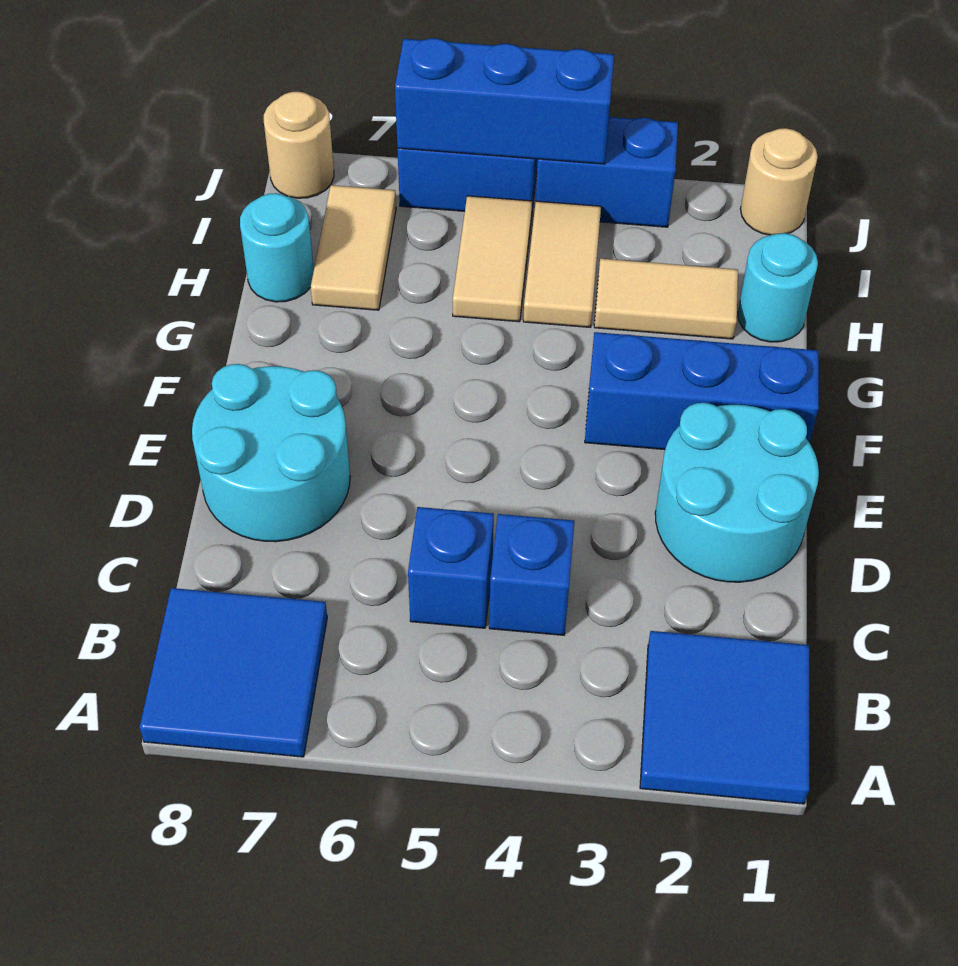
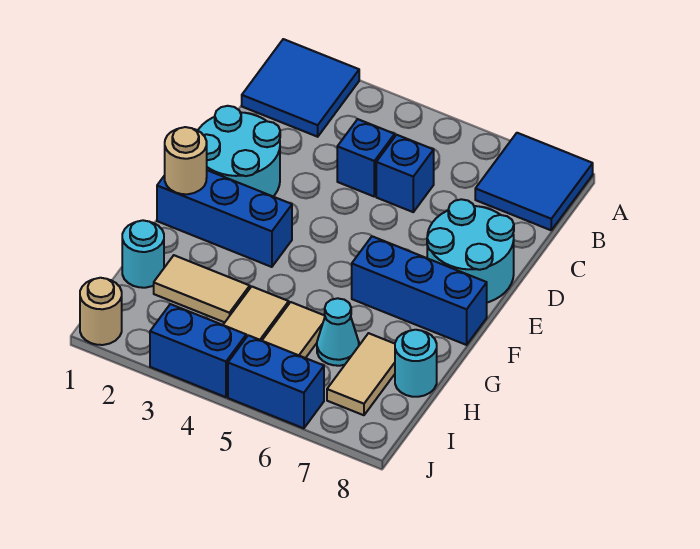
none -> cyan cone H6 level 1
blue brick J4:J6 level 2 -> blue brick F6:F8 level 1
tan round brick J8 level 1 -> tan round brick F1 level 2

